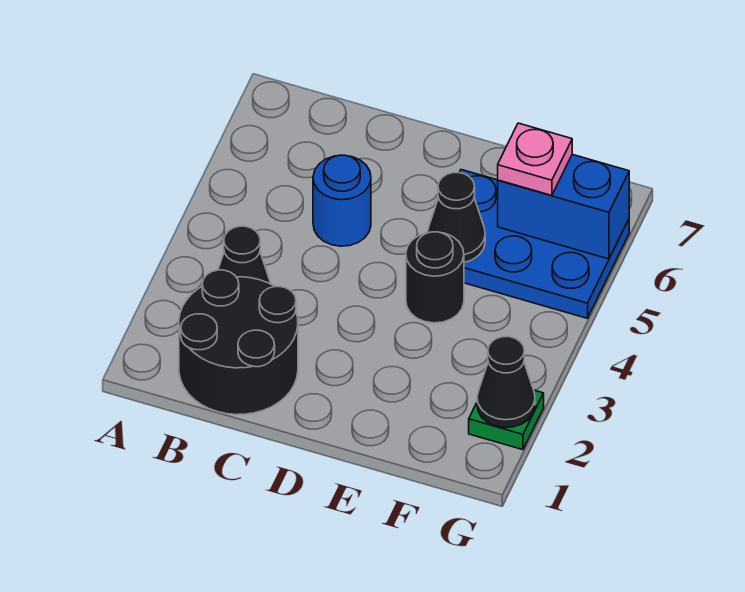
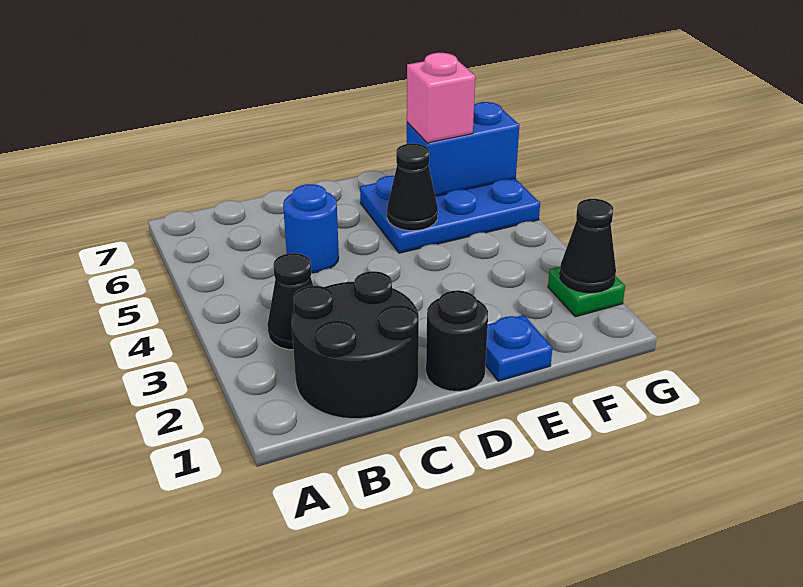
none -> blue plate E1 level 1
black round brick E4 level 1 -> black round brick D1 level 1
pink plate F6 level 3 -> pink brick F6 level 3

